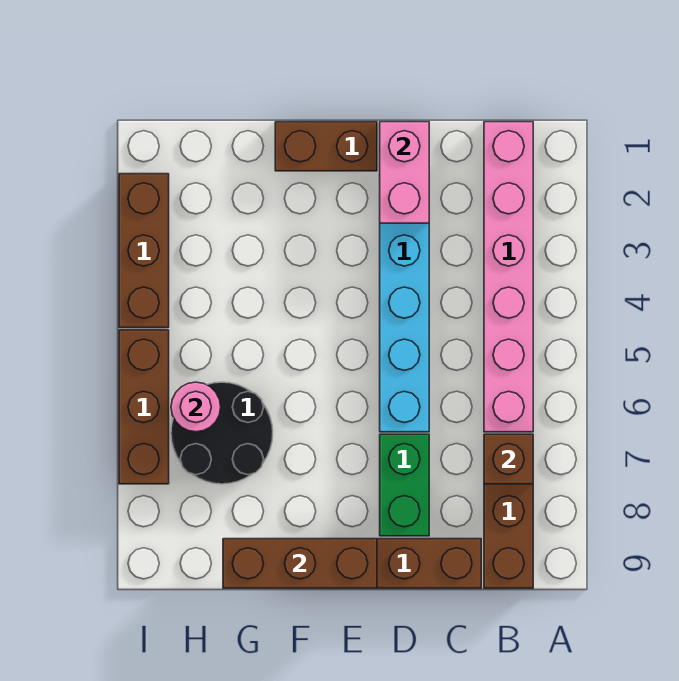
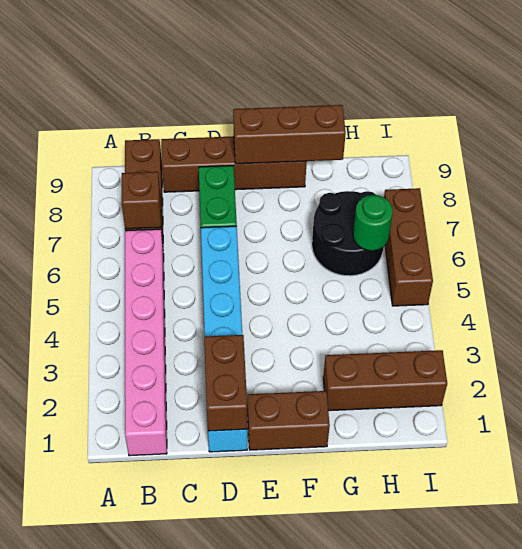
pink brick D1:D2 level 2 -> brown brick D1:D2 level 2
pink round brick H6 level 2 -> green round brick H6 level 2
brown brick I2:I4 level 1 -> brown brick G2:I2 level 1

